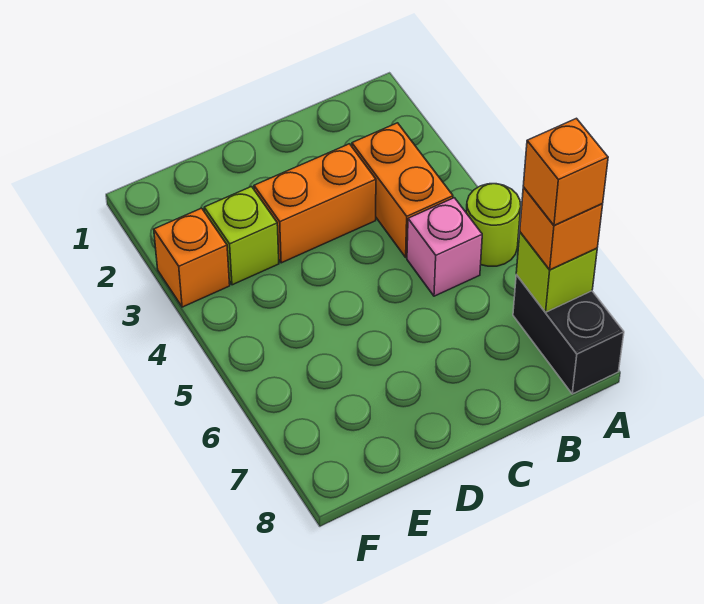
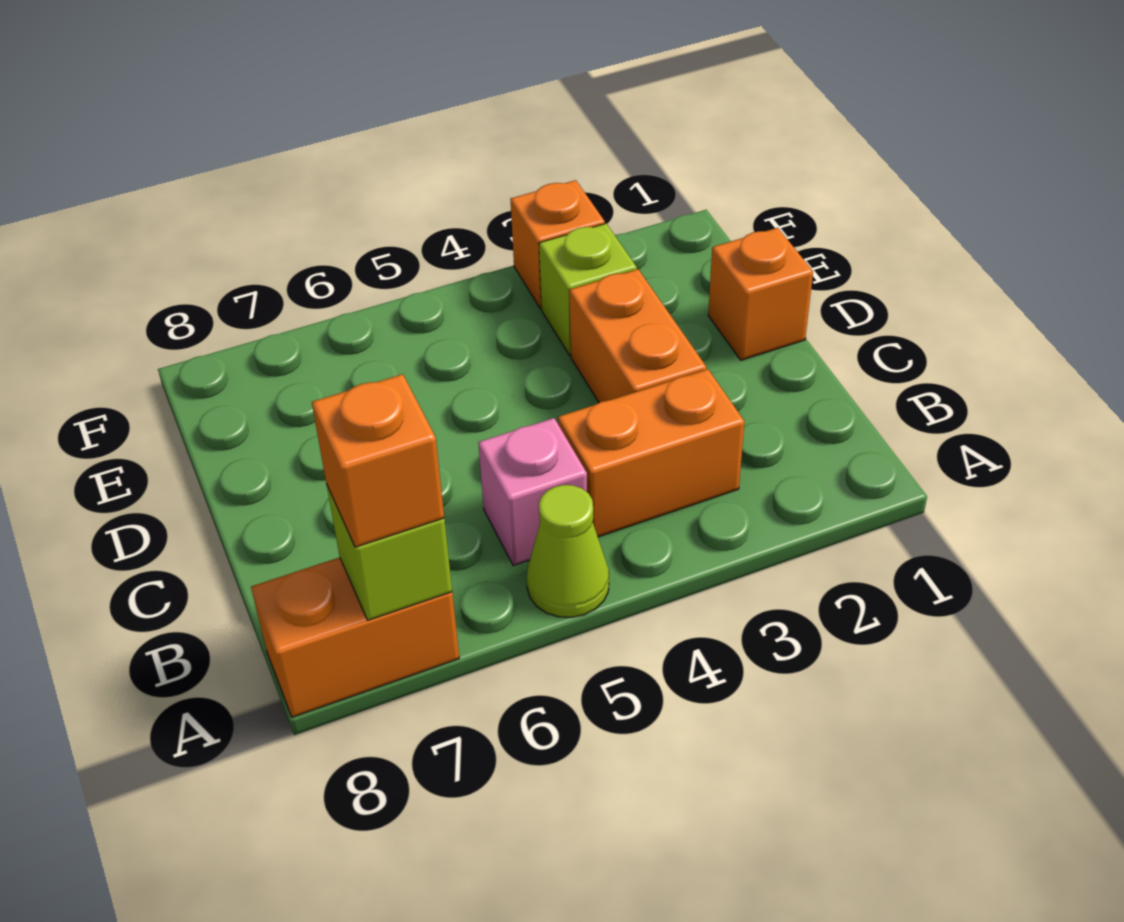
lime round brick A5 level 1 -> lime cone A5 level 1
black brick A7:A8 level 1 -> orange brick A7:A8 level 1
orange brick A7 level 4 -> orange brick D1 level 1

